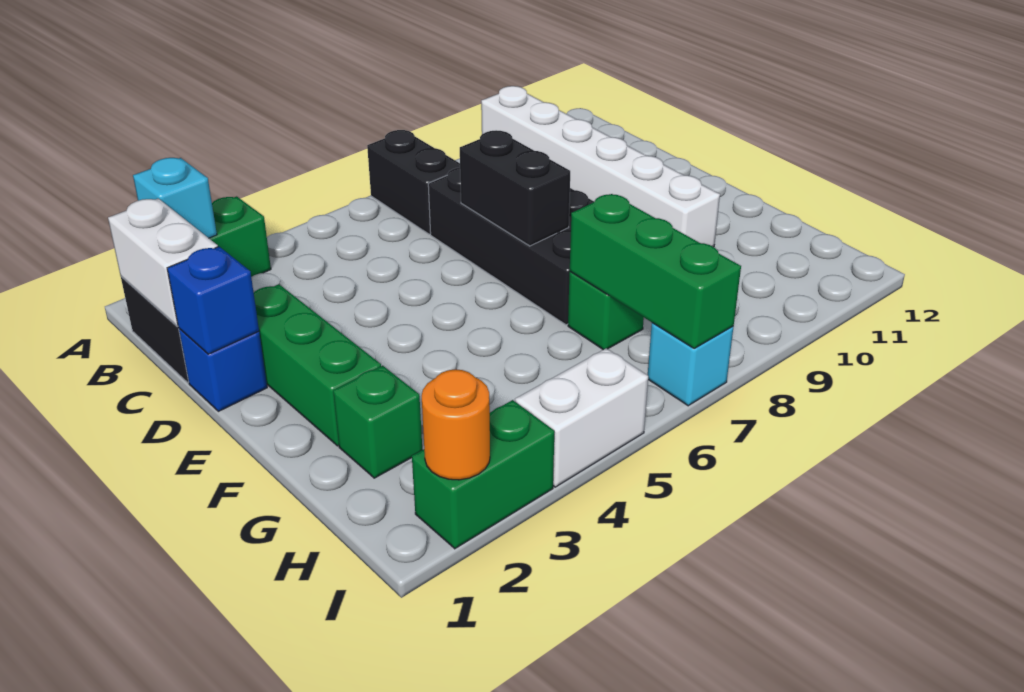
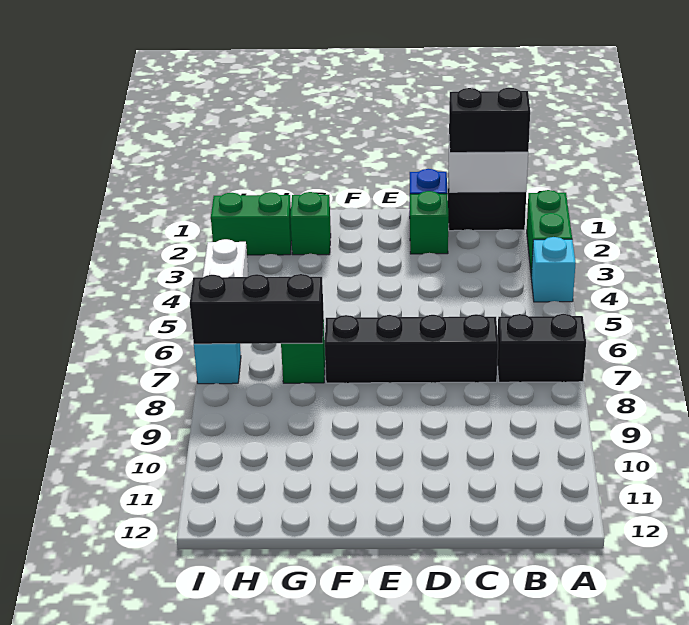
cyan brick A2 level 2 -> cyan brick A4 level 1
white brick A10:F10 level 1 -> none
black brick C7:F8 level 1 -> black brick C7:F7 level 1
blue brick D1 level 2 -> none
green brick D2:F2 level 1 -> green brick D2 level 1
black brick D7:E7 level 2 -> black brick B1:C1 level 3
green brick G7:I7 level 2 -> black brick G7:I7 level 2
green brick I2:I3 level 1 -> green brick H2:I2 level 1
orange round brick I2 level 2 -> none

